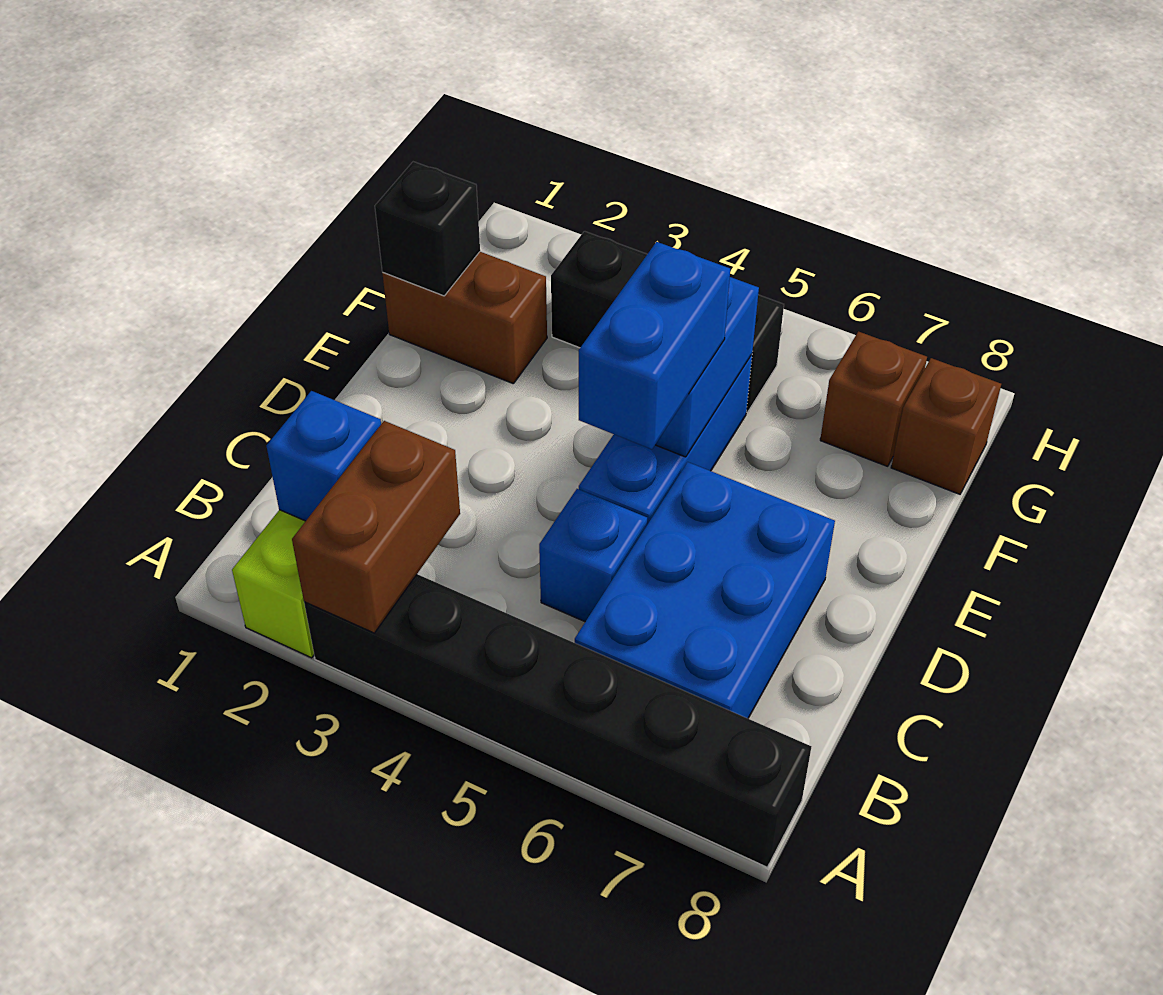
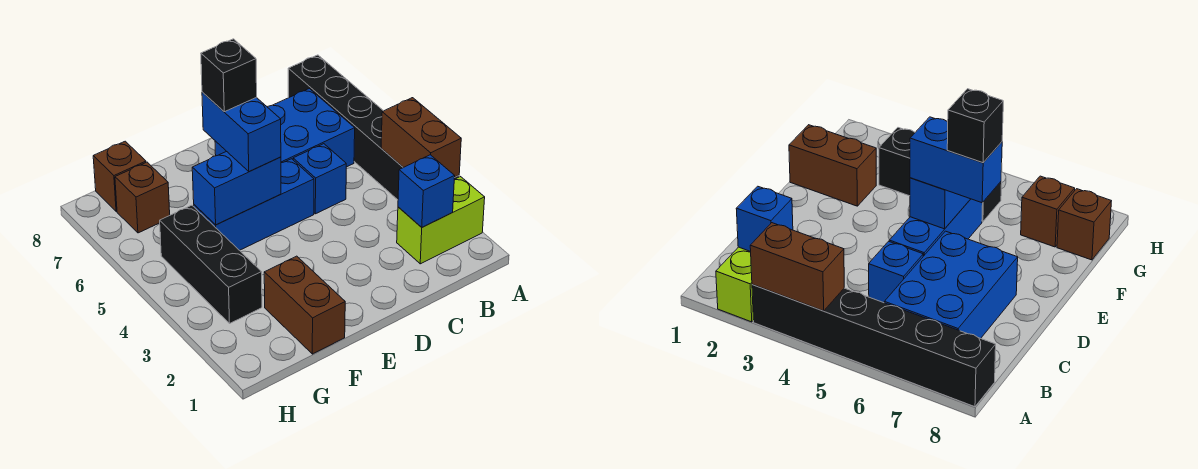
brown brick A3:B3 level 2 -> brown brick A3:A4 level 2
blue brick D5:E5 level 3 -> blue brick E5:E6 level 3
black brick F1 level 2 -> black brick E6 level 4

